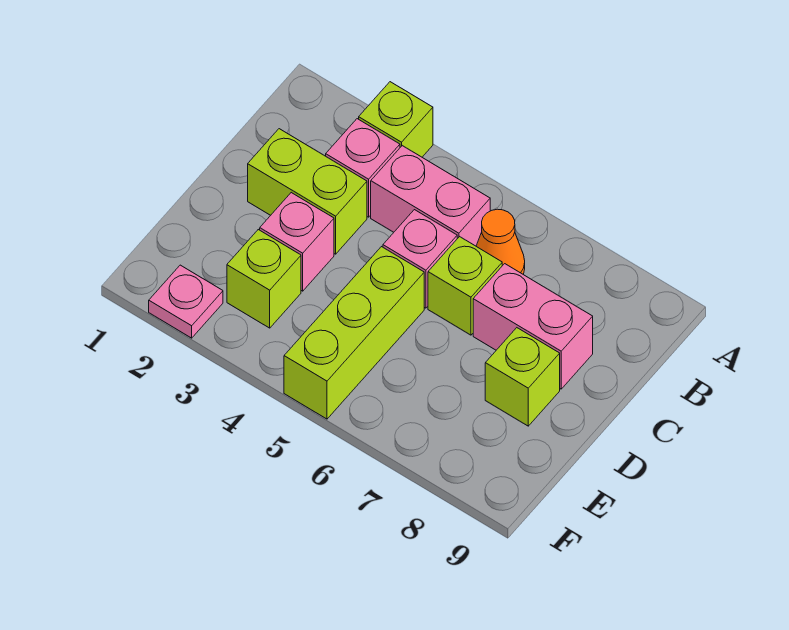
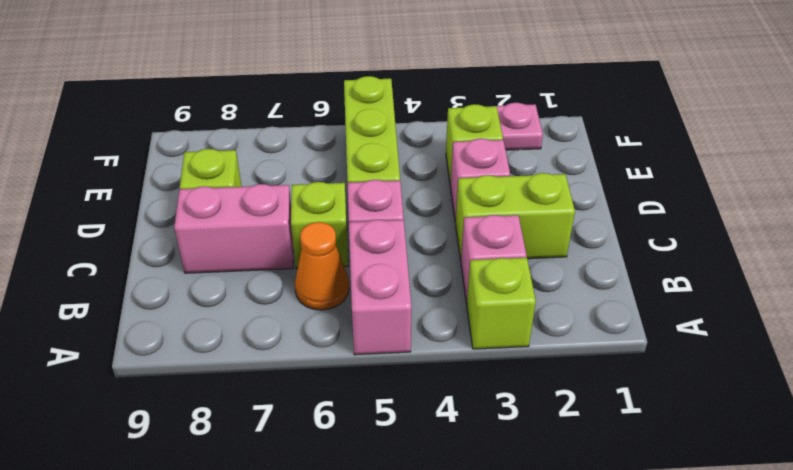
pink brick B4:B5 level 1 -> pink brick A5:B5 level 1

